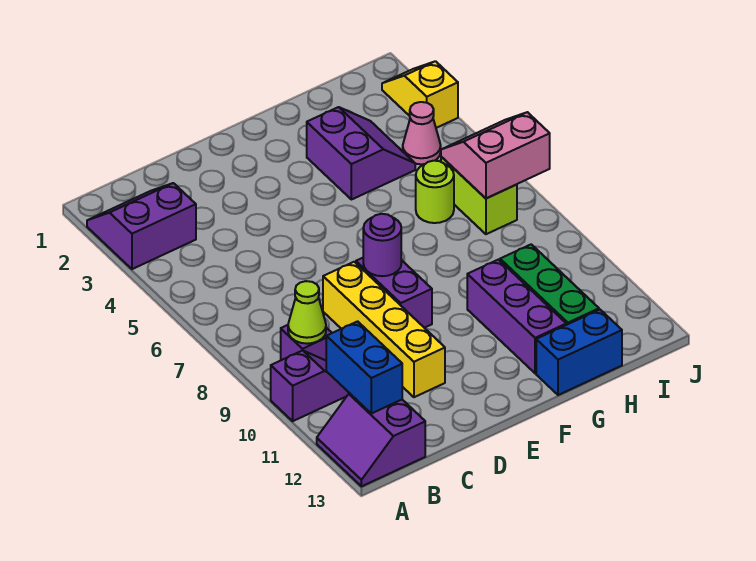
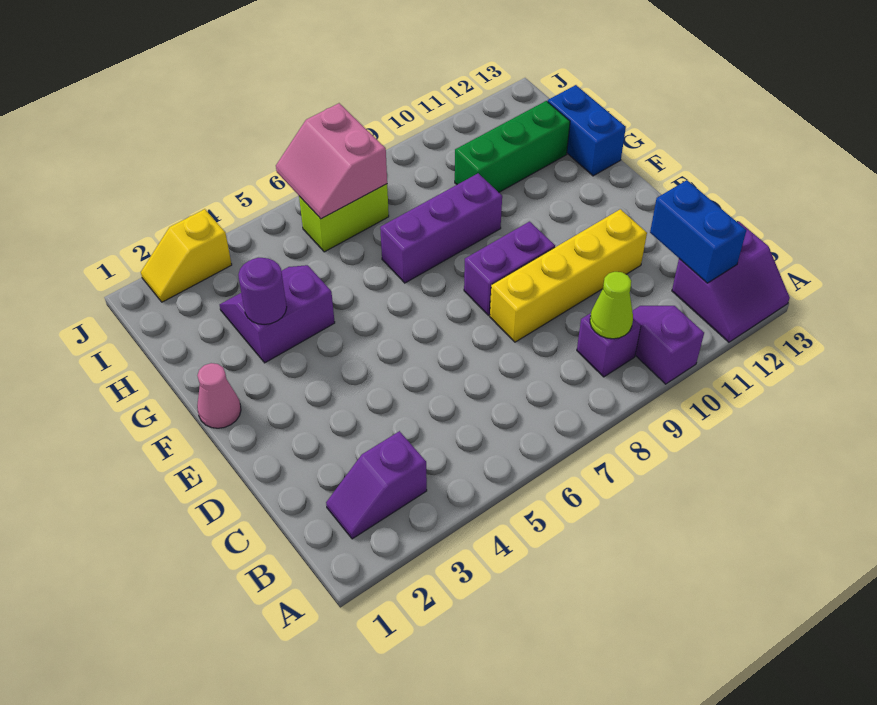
purple slope A2:B3 level 1 top 3 -> purple slope B2:B3 level 1 top 3
blue brick B11:B12 level 2 -> blue brick B12:C12 level 2
purple round brick E8 level 2 -> purple round brick G3 level 2
purple brick G10:G12 level 1 -> purple brick G7:G9 level 1
lime round brick H6 level 1 -> none
pink cone I4 level 1 -> pink cone F1 level 1

